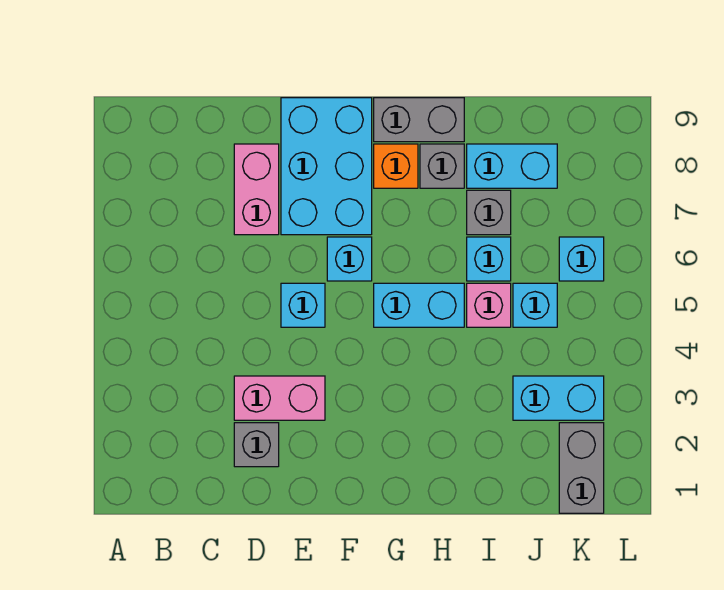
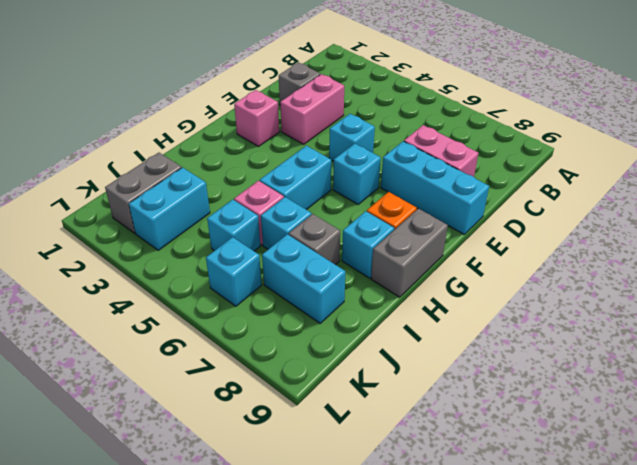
cyan brick E7:F9 level 1 -> cyan brick E7:E9 level 1
none -> pink brick F2 level 1
grey brick H8 level 1 -> cyan brick H8 level 1
cyan brick I8:J8 level 1 -> cyan brick J7:J8 level 1
grey brick K1:K2 level 1 -> grey brick J2:K2 level 1

